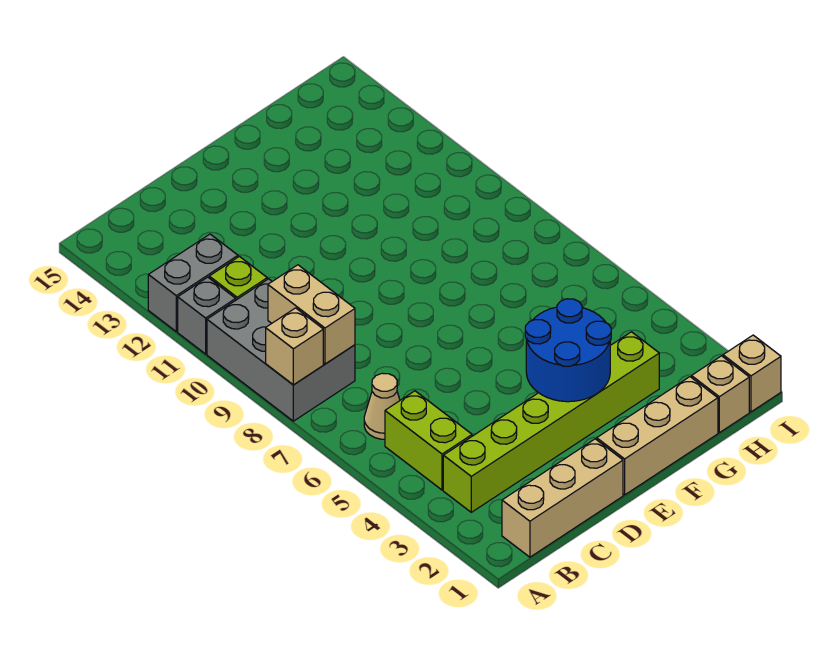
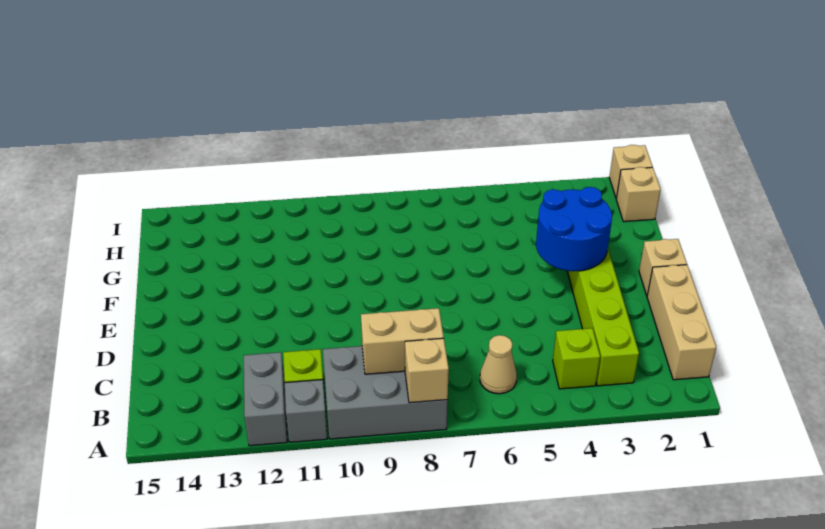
lime brick B4:B5 level 1 -> lime brick B4 level 1
tan brick E1:G1 level 1 -> tan brick E1 level 1

